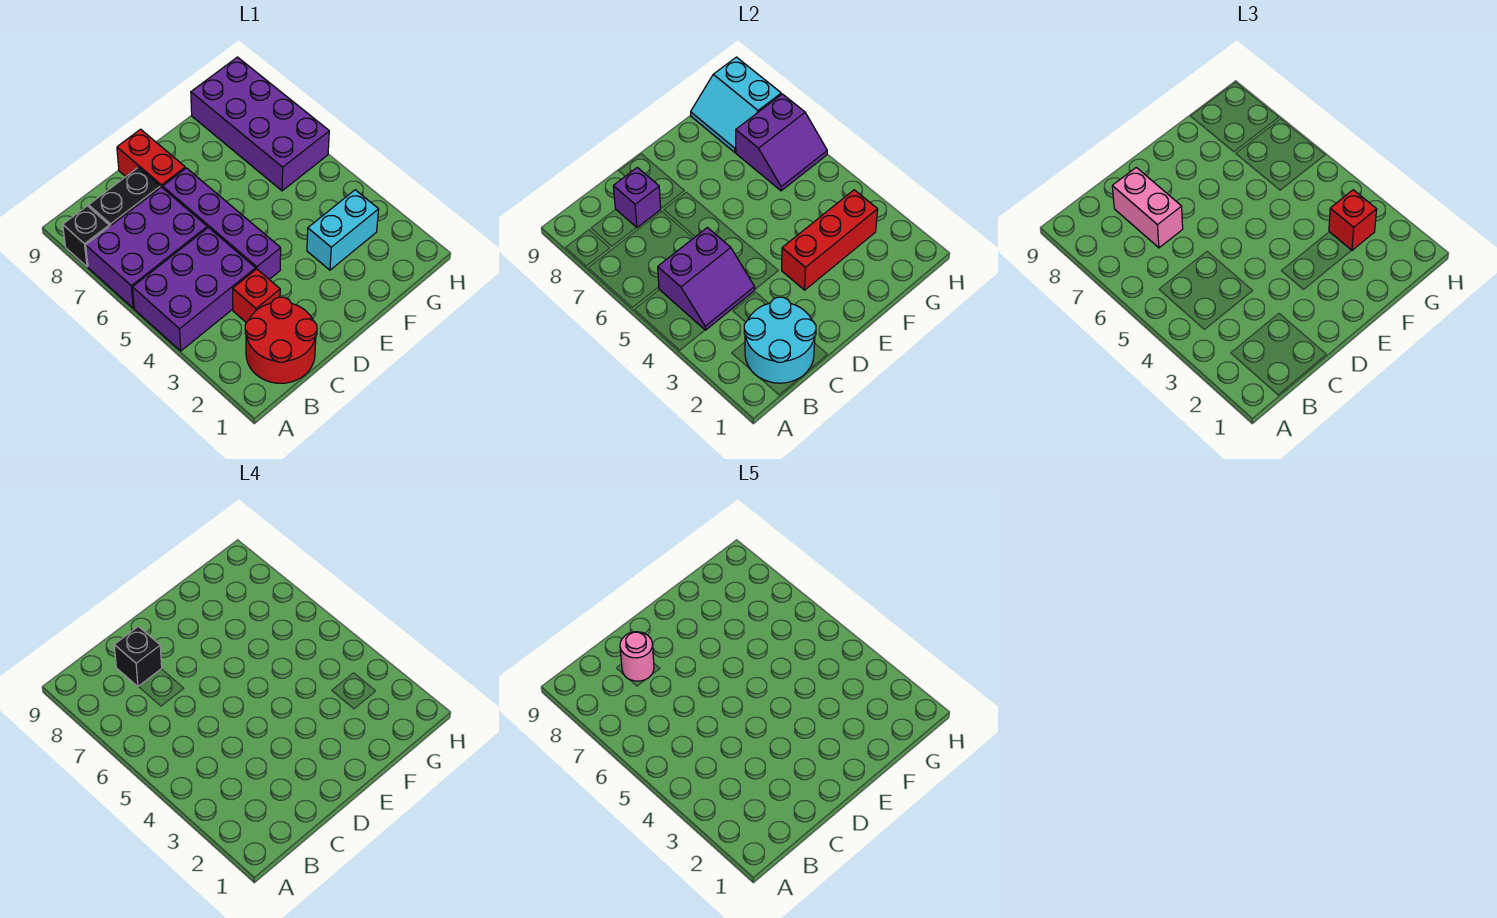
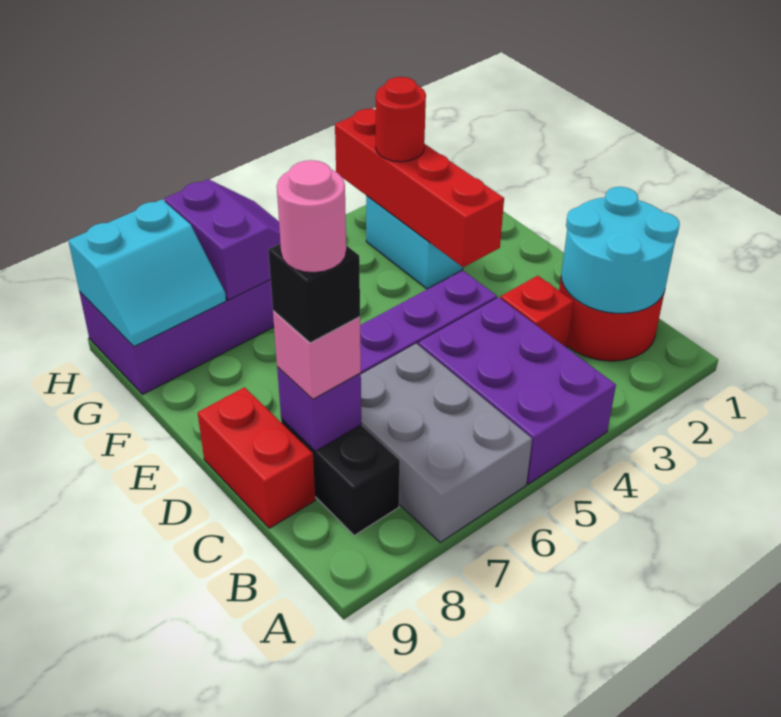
purple brick A6:C7 level 1 -> grey brick A6:C7 level 1
black brick A8 level 1 -> none
purple slope B4:C5 level 2 top 5 -> none
pink brick C7:C8 level 3 -> pink brick C8 level 3
red brick D8:D9 level 1 -> red brick C9:D9 level 1
red brick E3:G3 level 2 -> red brick E3:H3 level 2
red brick G3 level 3 -> red round brick G3 level 3

